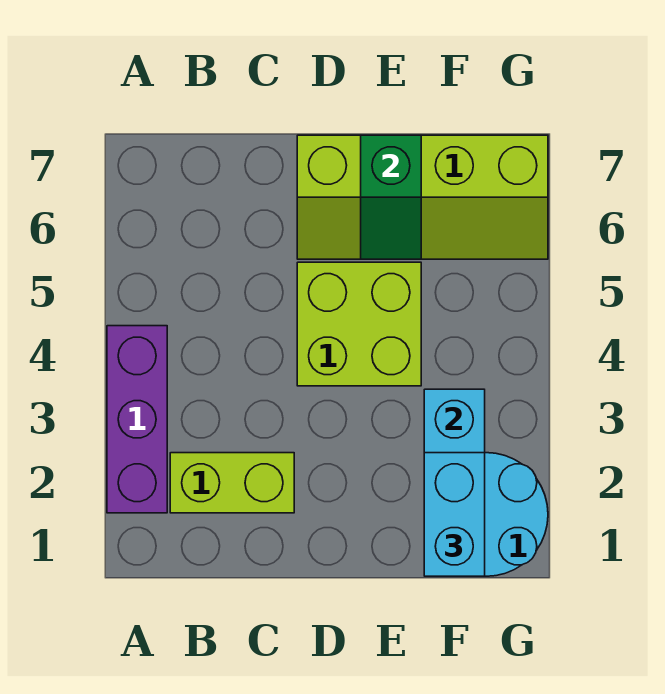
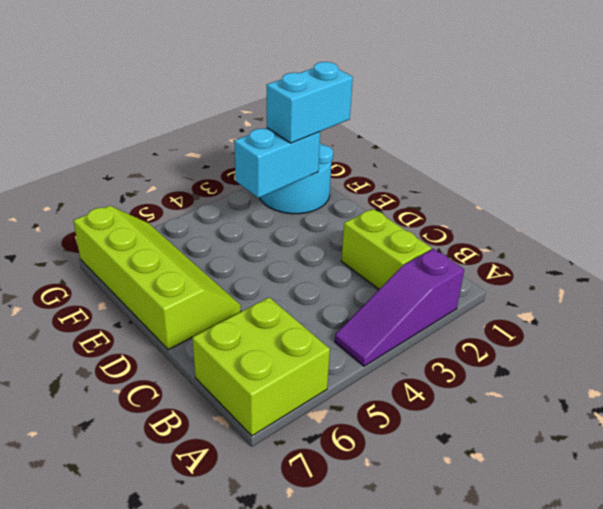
purple brick A2:A4 level 1 -> purple slope A2:A4 level 1 top 2
lime brick D4:E5 level 1 -> lime brick A6:B7 level 1
green slope E6:E7 level 2 top 7 -> none

